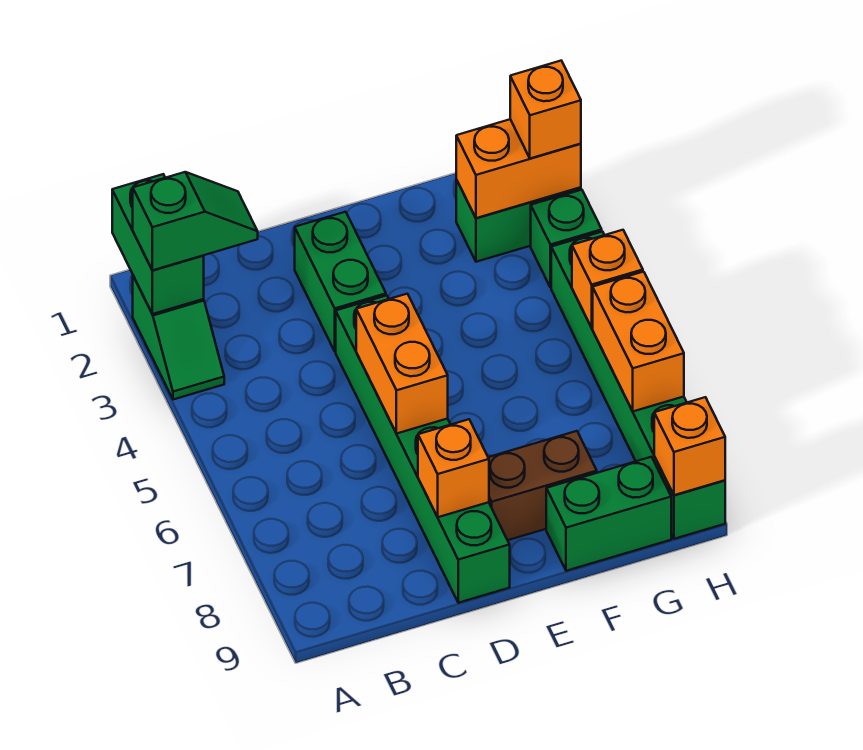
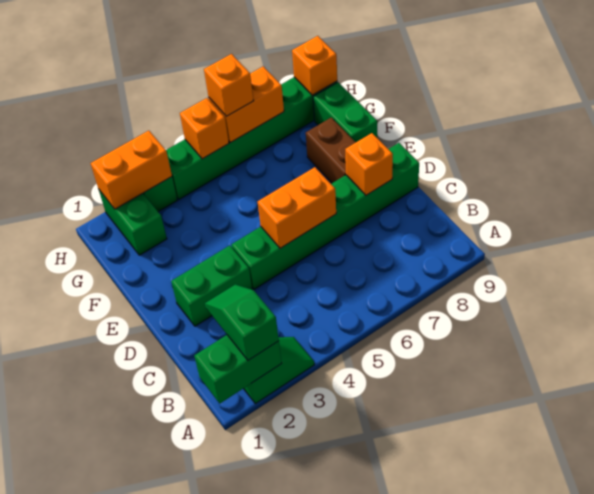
orange brick G2:H2 level 2 -> orange brick H2:H3 level 2
orange brick H2 level 3 -> orange brick H6 level 3

